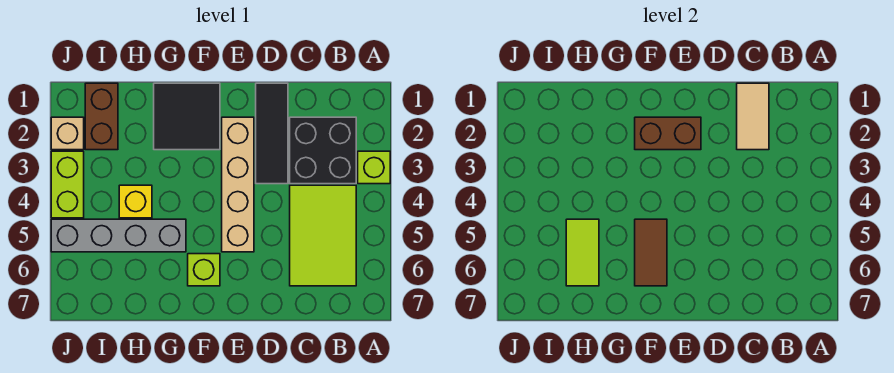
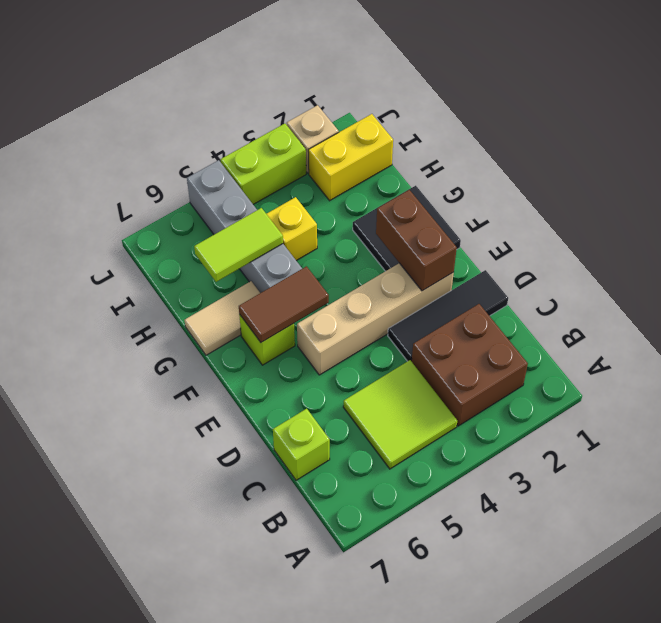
lime brick A3 level 1 -> lime brick C7 level 1
black brick B2:C3 level 1 -> brown brick B2:C3 level 1
lime tile B4:C6 level 1 -> lime tile B4:C5 level 1
tan tile C1:C2 level 2 -> tan tile G6:G7 level 1
brown brick I1:I2 level 1 -> yellow brick I1:I2 level 1

